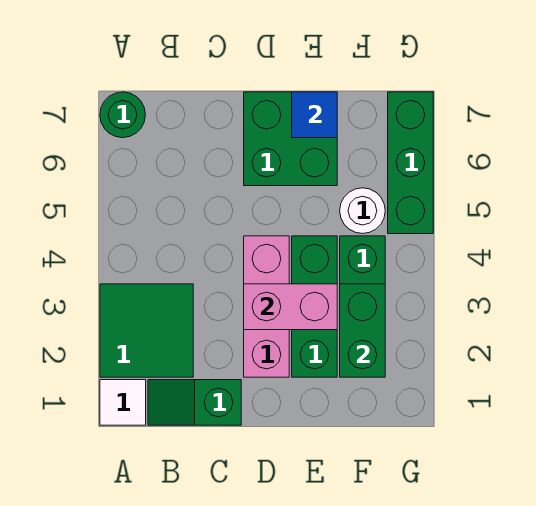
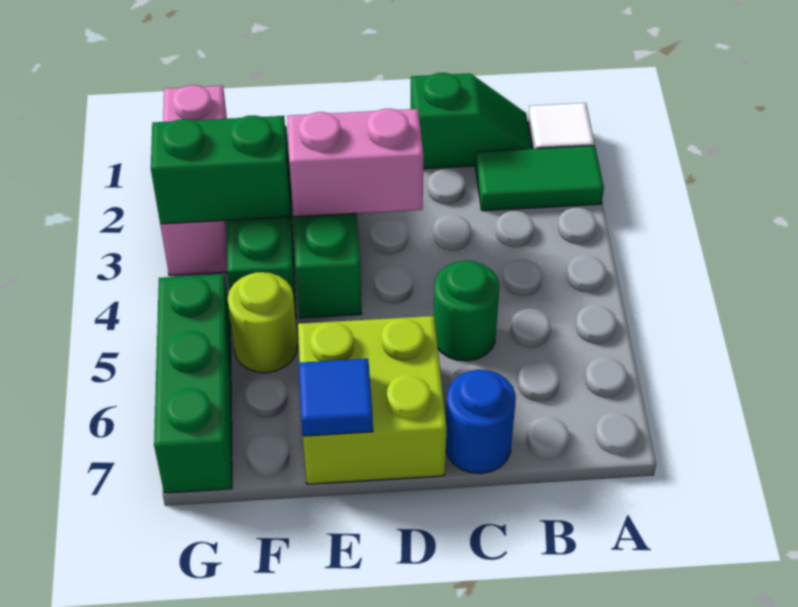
green tile A2:B3 level 1 -> green tile A2:B2 level 1
green round brick A7 level 1 -> green round brick C5 level 1
none -> blue round brick C7 level 1
pink brick D2:D4 level 1 -> pink brick G1:G3 level 1
green brick D6:E7 level 1 -> lime brick D6:E7 level 1
green brick F2:F3 level 2 -> green brick F3:G3 level 2
white round brick F5 level 1 -> lime round brick F5 level 1

